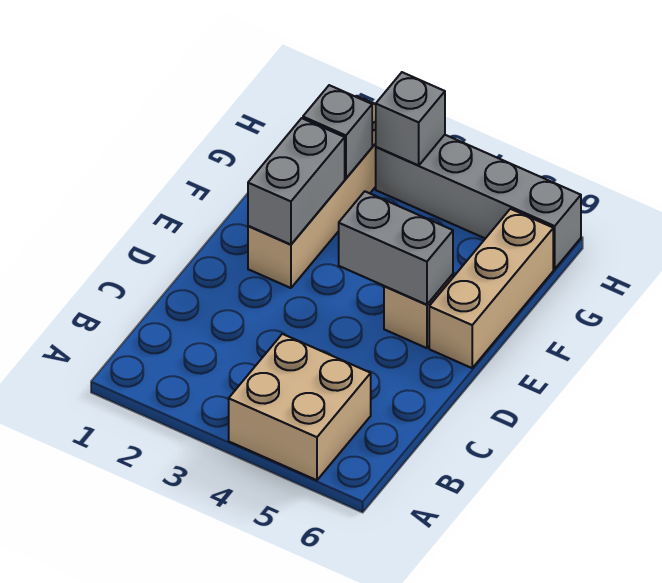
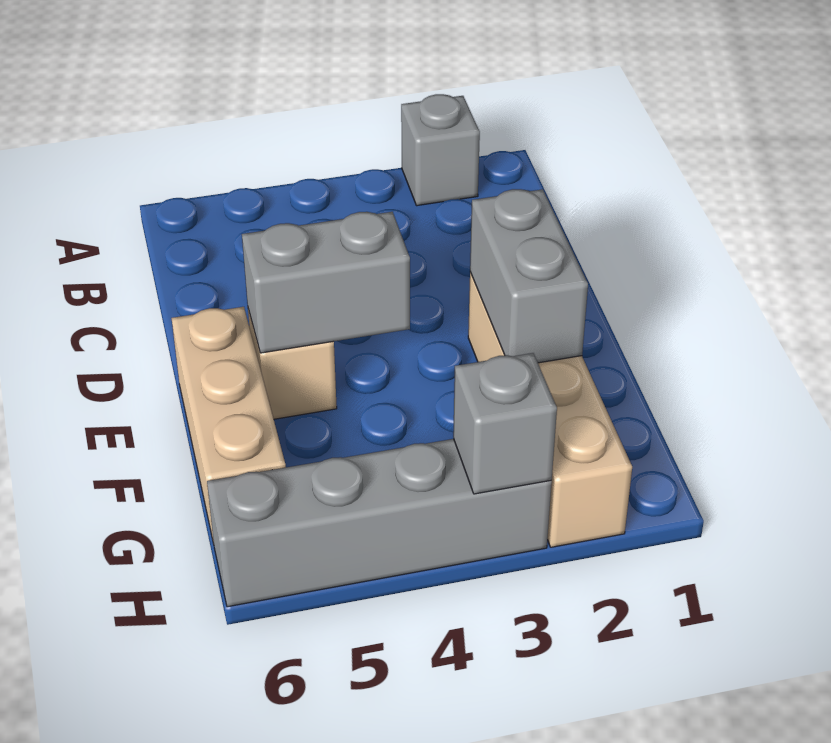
tan brick A4:B5 level 1 -> none
grey brick G2 level 2 -> grey brick A2 level 1

